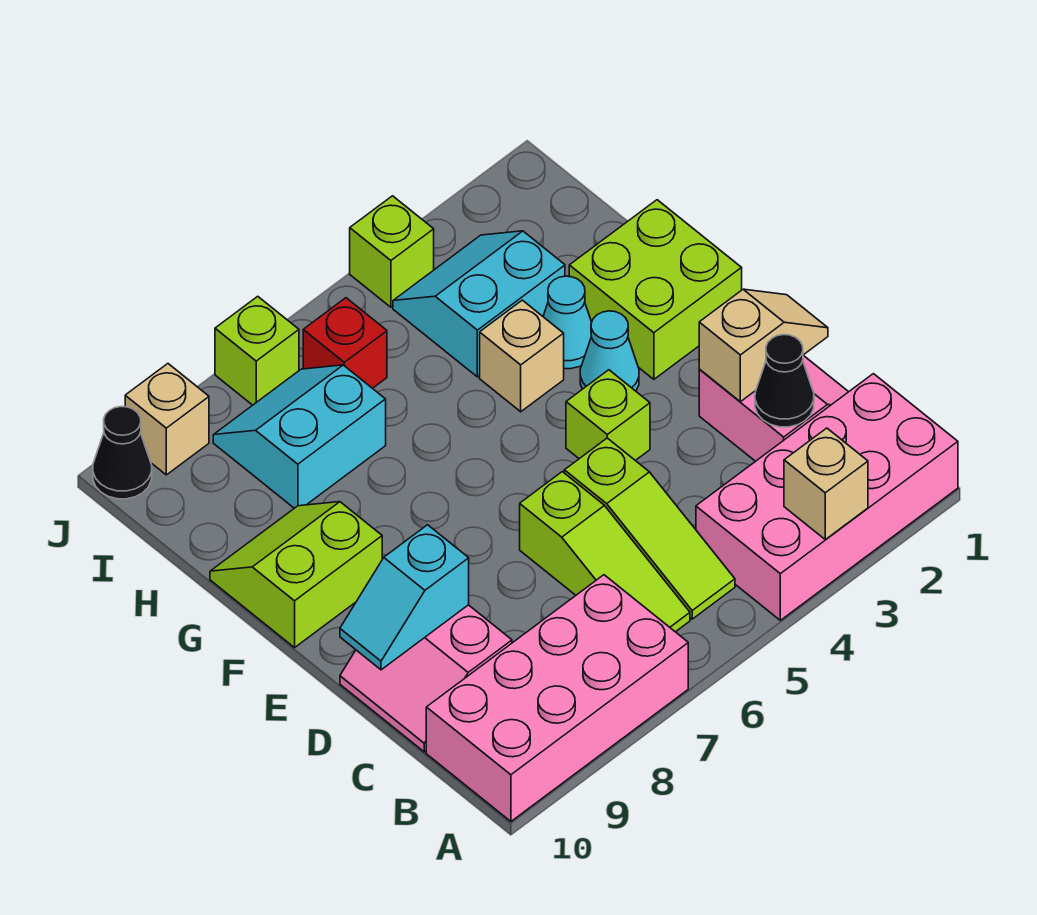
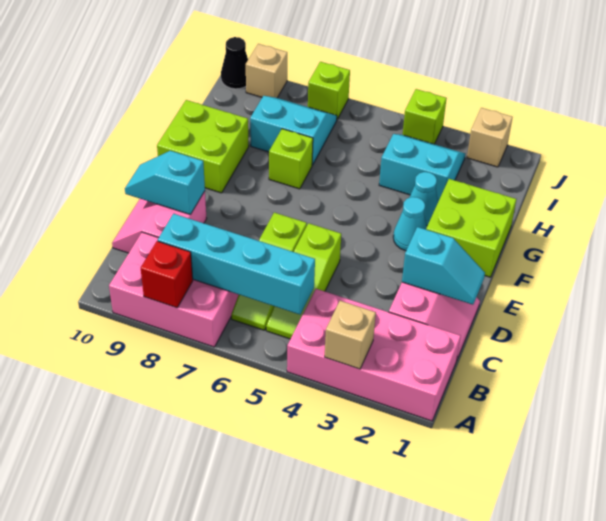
pink brick A7:B10 level 1 -> pink brick A7:B9 level 1
none -> cyan brick B5:B8 level 2
black cone C2 level 2 -> none
tan slope D1:D2 level 2 top 2 -> cyan slope D1:D2 level 2 top 2
lime brick E4 level 1 -> lime brick G7 level 1
lime slope F9:G10 level 1 top F -> lime brick F9:G10 level 1
tan brick G4 level 1 -> tan brick J2 level 1
red brick I6 level 1 -> red brick A8 level 2

